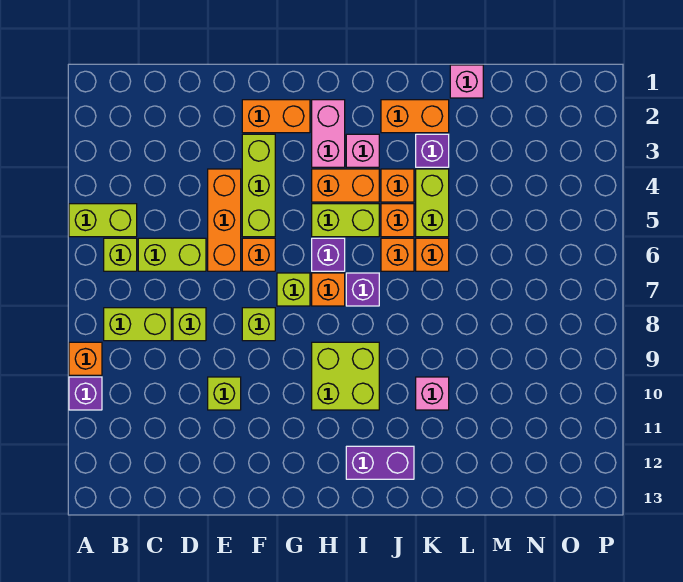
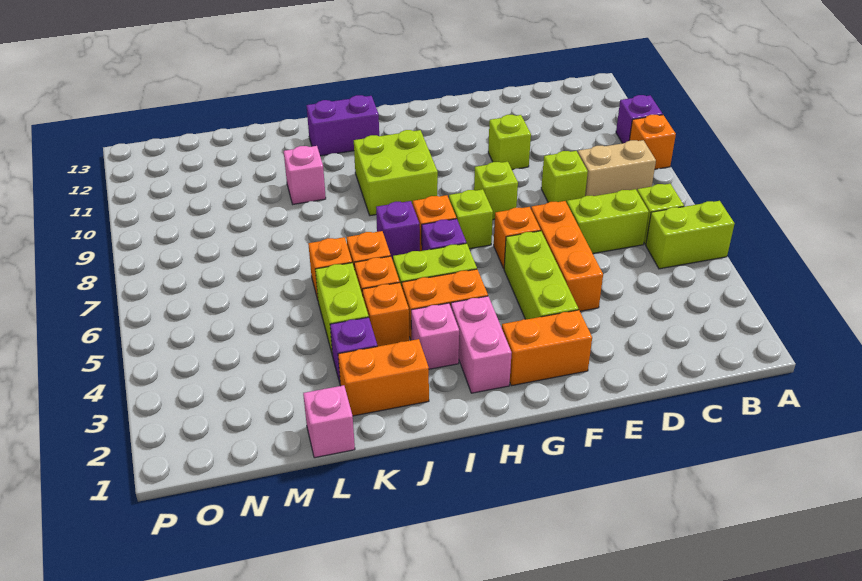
lime brick B8:C8 level 1 -> tan brick B8:C8 level 1

